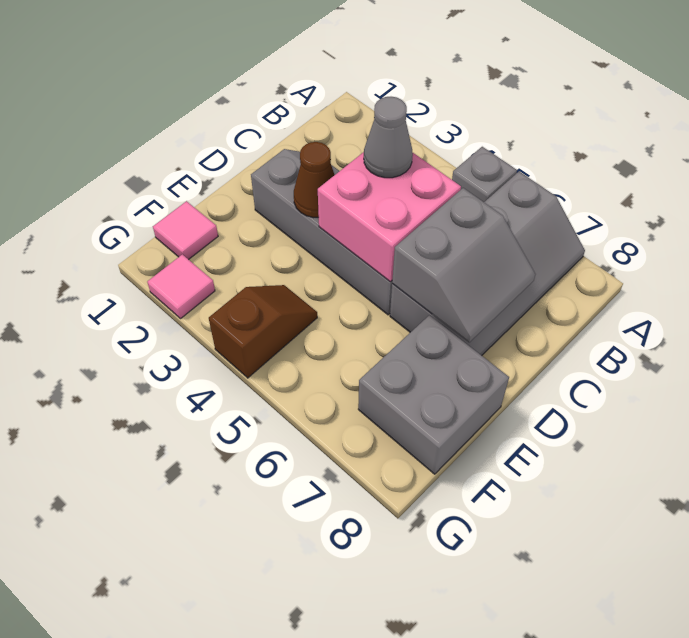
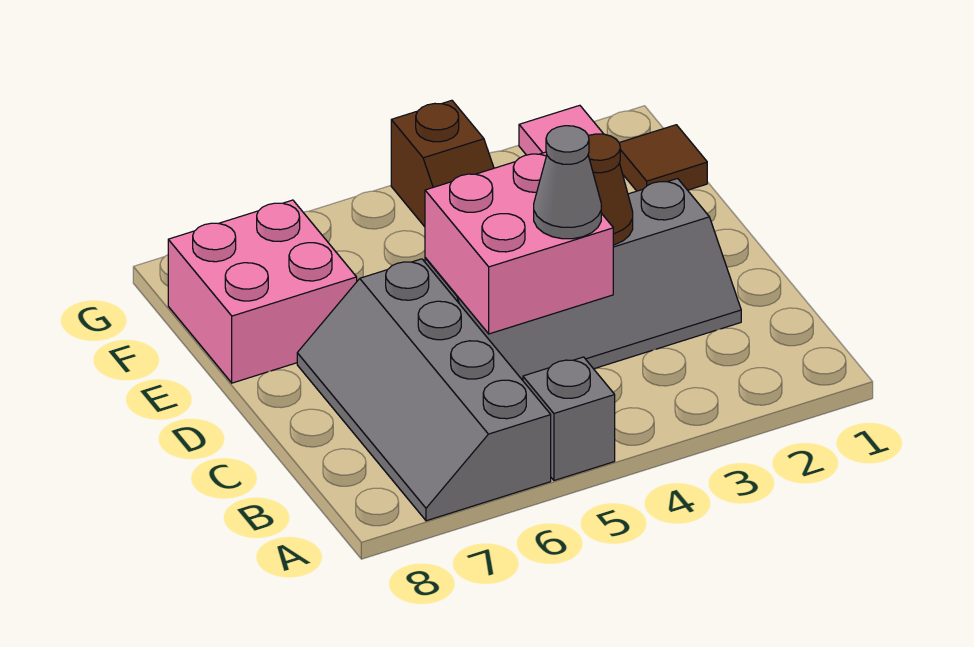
grey slope C6:D7 level 2 top 6 -> none
grey brick E7:F8 level 1 -> pink brick E7:F8 level 1
pink tile F1 level 1 -> brown tile F1 level 1

